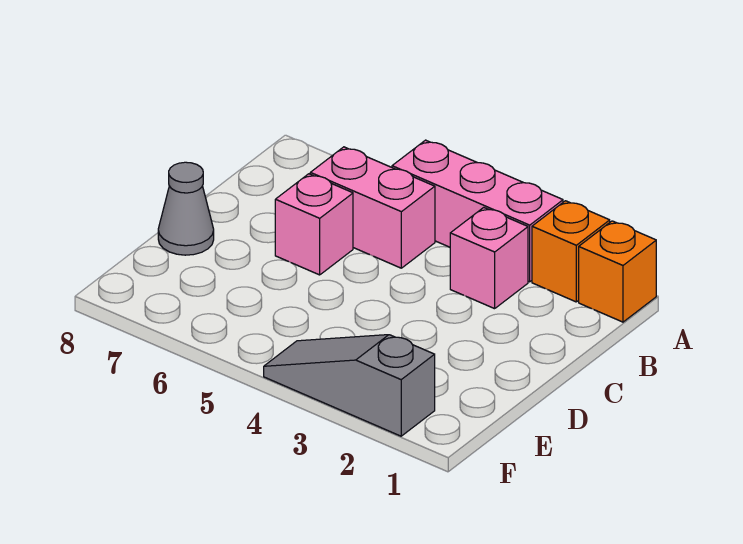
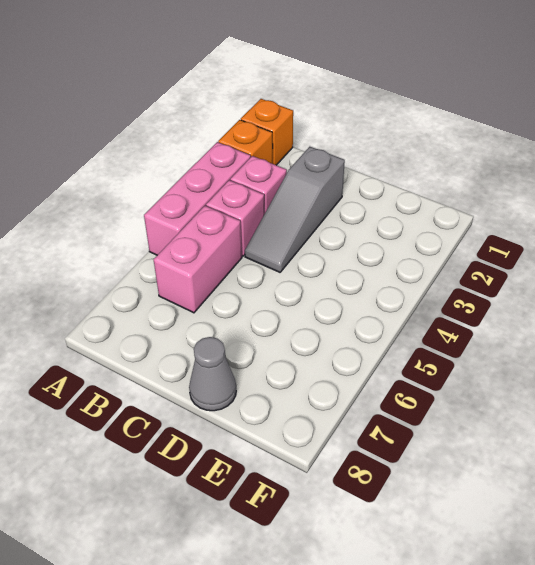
pink brick C6 level 1 -> pink brick B4 level 1
grey slope F2:F4 level 1 top 2 -> grey slope C2:C4 level 1 top 2

